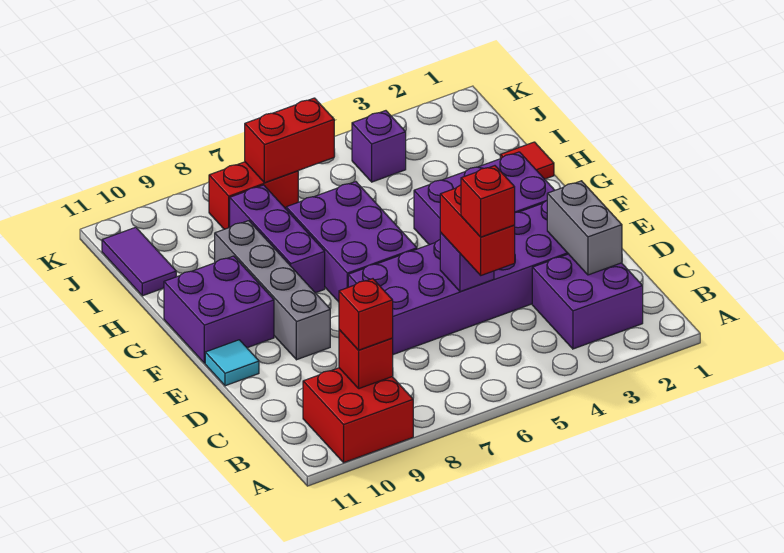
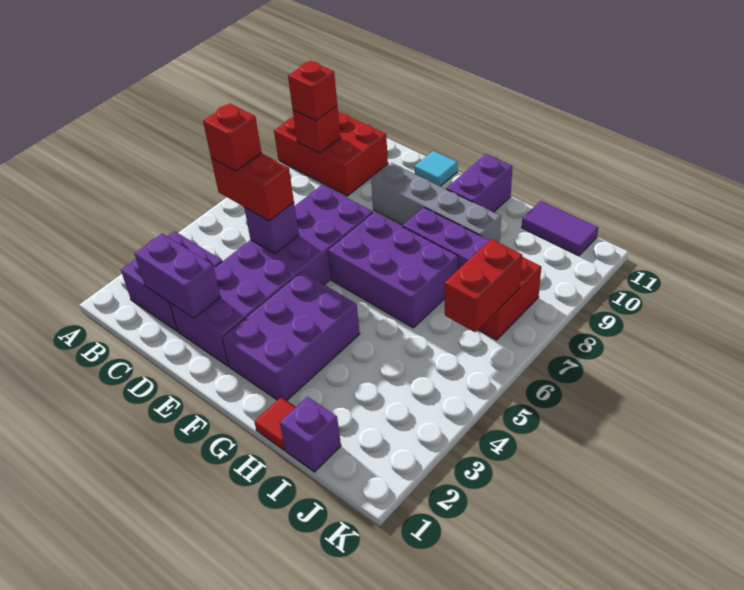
red brick A9:B10 level 1 -> red brick A9:C10 level 1
grey brick C2:D2 level 2 -> purple brick C2:D2 level 2
purple brick F10:G11 level 1 -> purple brick G10:G11 level 1
purple brick J4 level 1 -> purple brick I1 level 1

